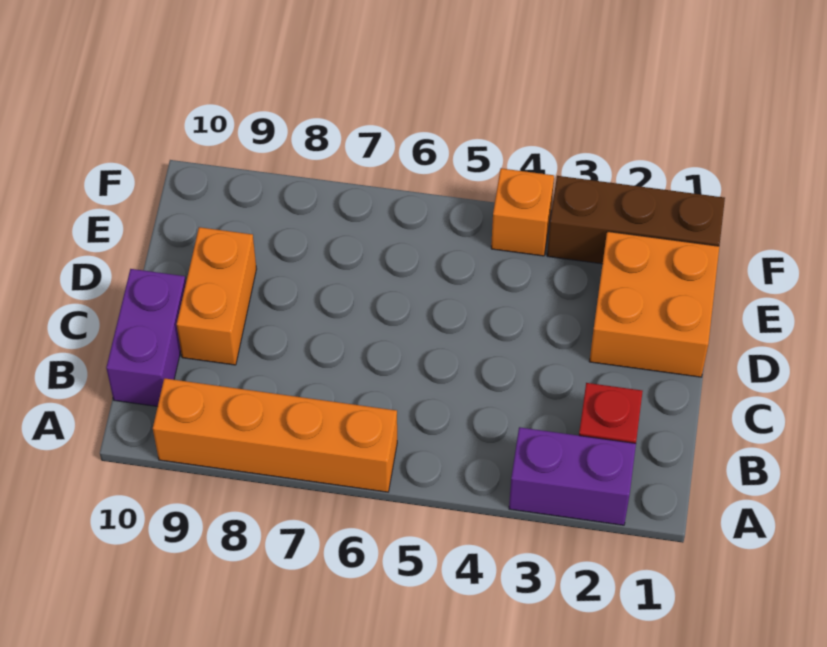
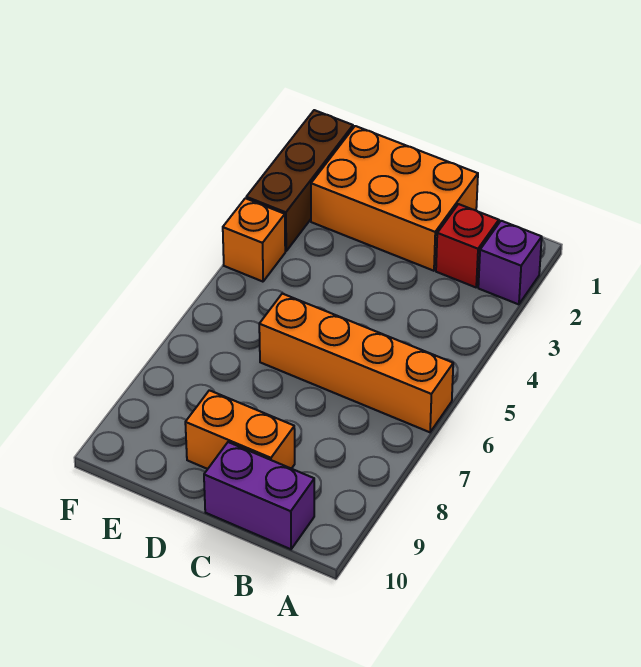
purple brick A2:A3 level 1 -> purple brick A2 level 1
orange brick A6:A9 level 1 -> orange brick A6:D6 level 1
orange brick D1:E2 level 1 -> orange brick C1:E2 level 1

